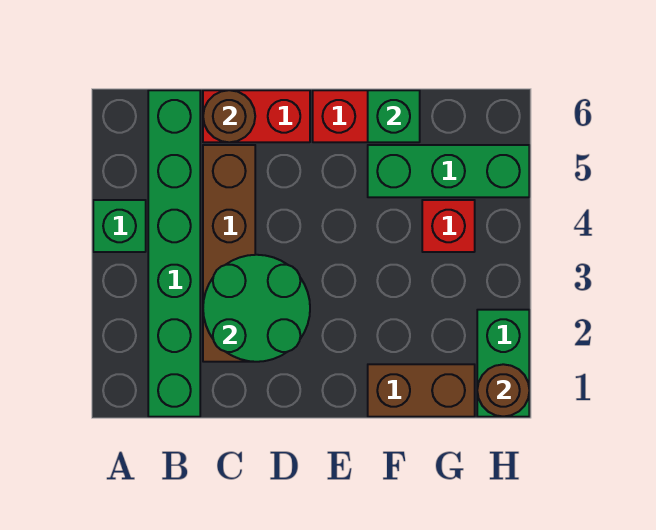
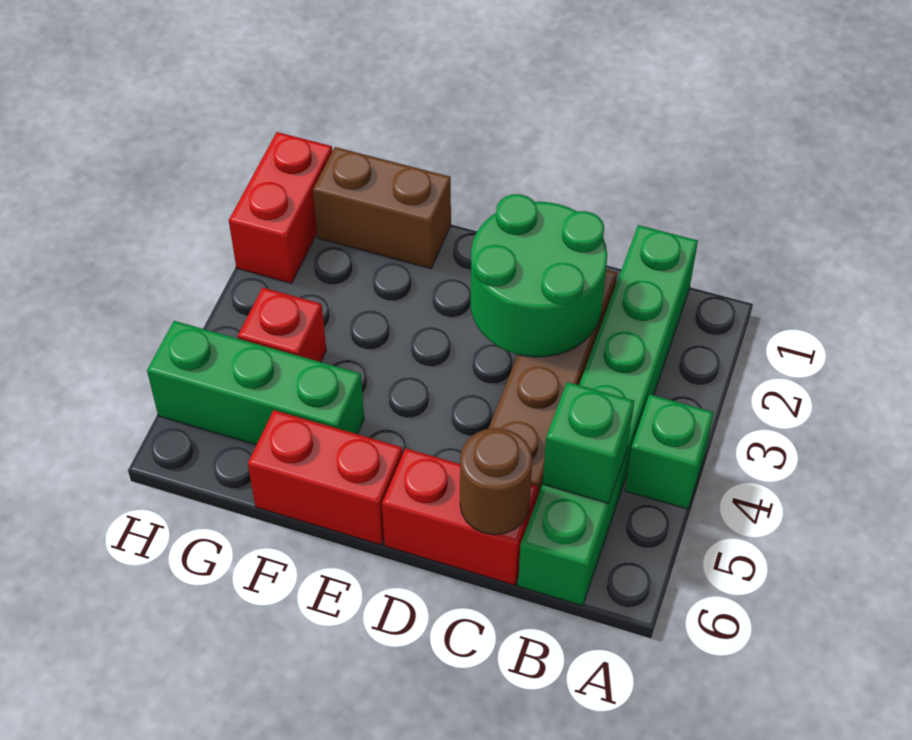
green brick F6 level 2 -> green brick B5 level 2
green brick H1:H2 level 1 -> red brick H1:H2 level 1
brown round brick H1 level 2 -> none

